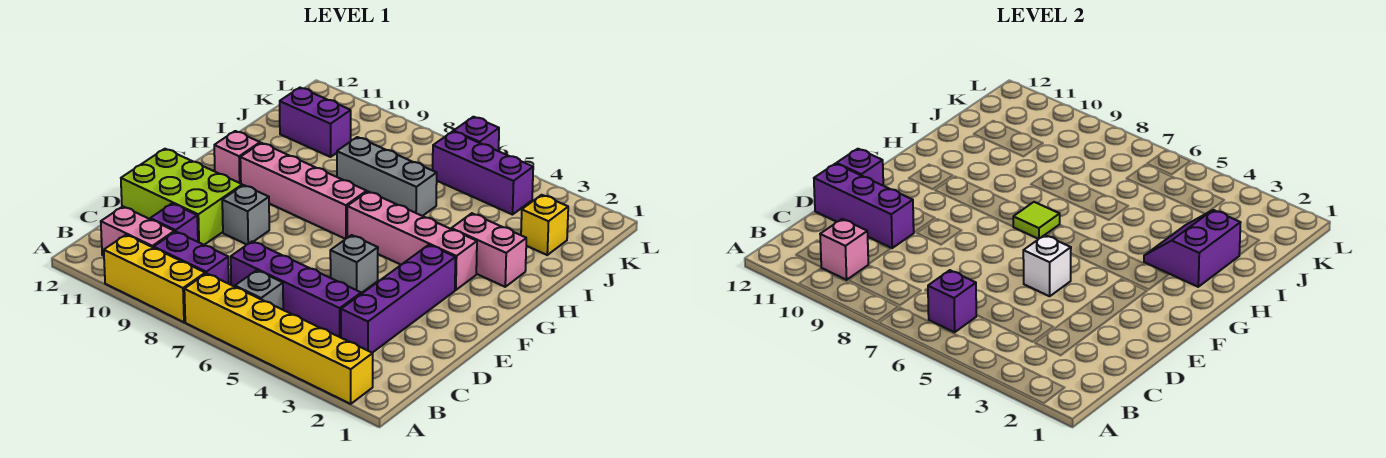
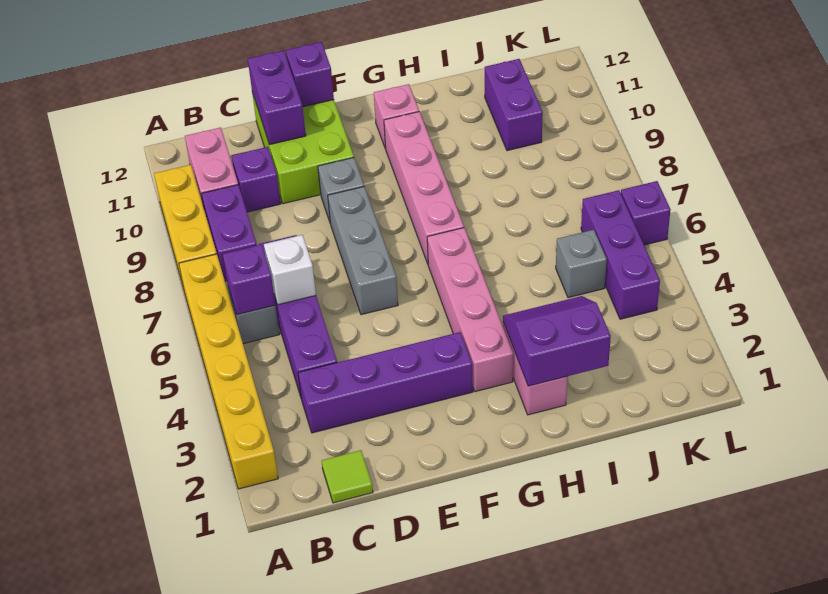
pink brick B10 level 2 -> none
purple brick D10:D12 level 2 -> purple brick D11:D12 level 2
grey brick E5 level 1 -> grey brick J5 level 1
white brick E5 level 2 -> white brick C6 level 2
lime tile G7 level 2 -> lime tile C1 level 1
grey brick I6:I8 level 1 -> grey brick E6:E8 level 1
yellow brick J2 level 1 -> none

